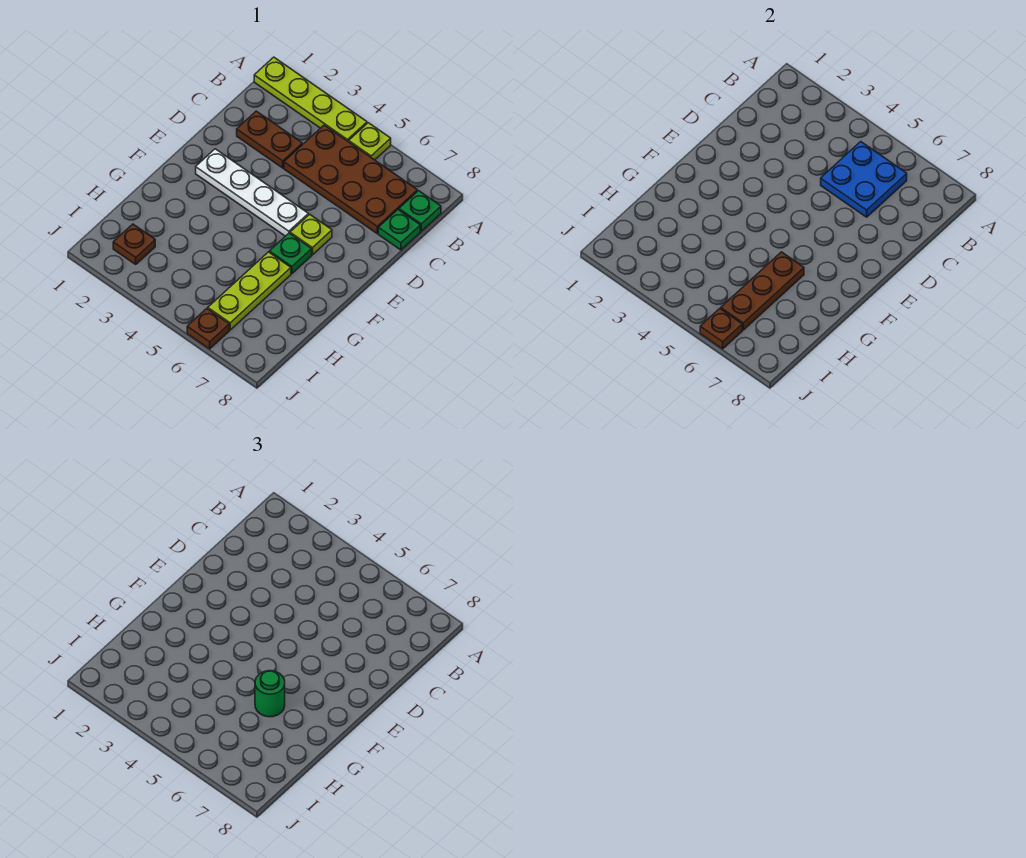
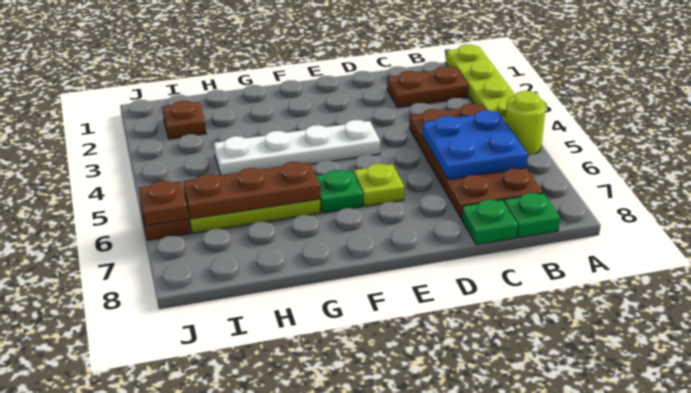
lime plate A5 level 1 -> lime round brick A5 level 1
brown plate C2:C3 level 1 -> brown plate B2:C2 level 1
white plate E2:E5 level 1 -> white plate E4:H4 level 1
green round brick G6 level 3 -> none

